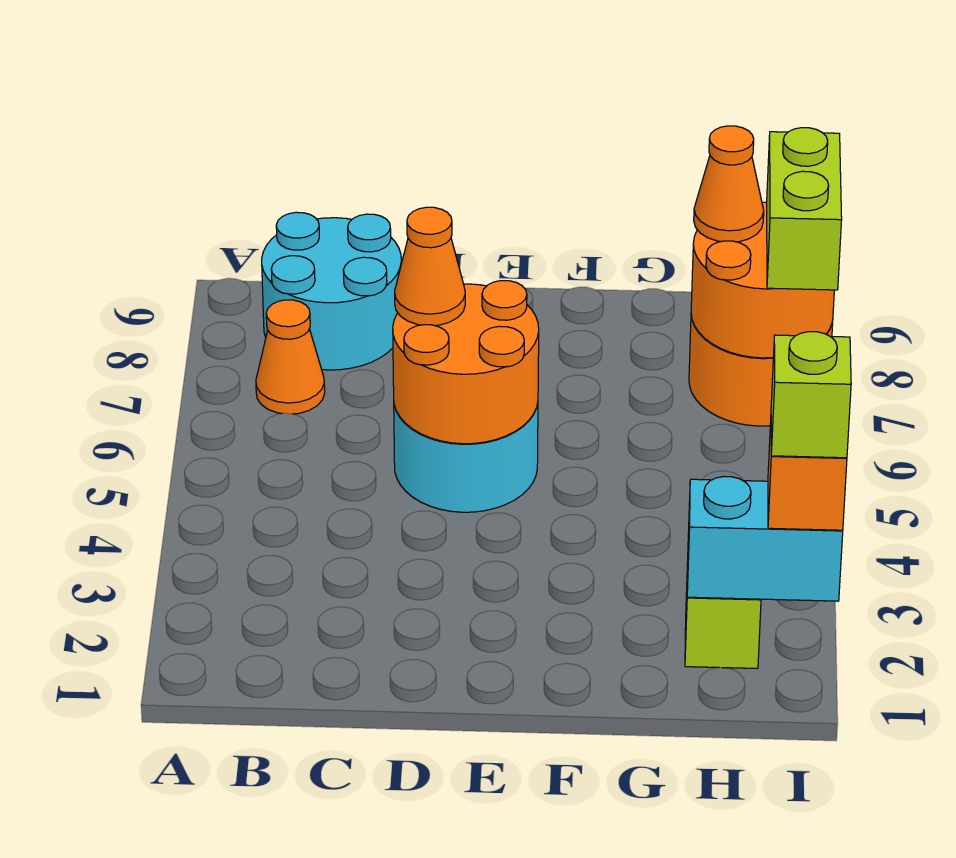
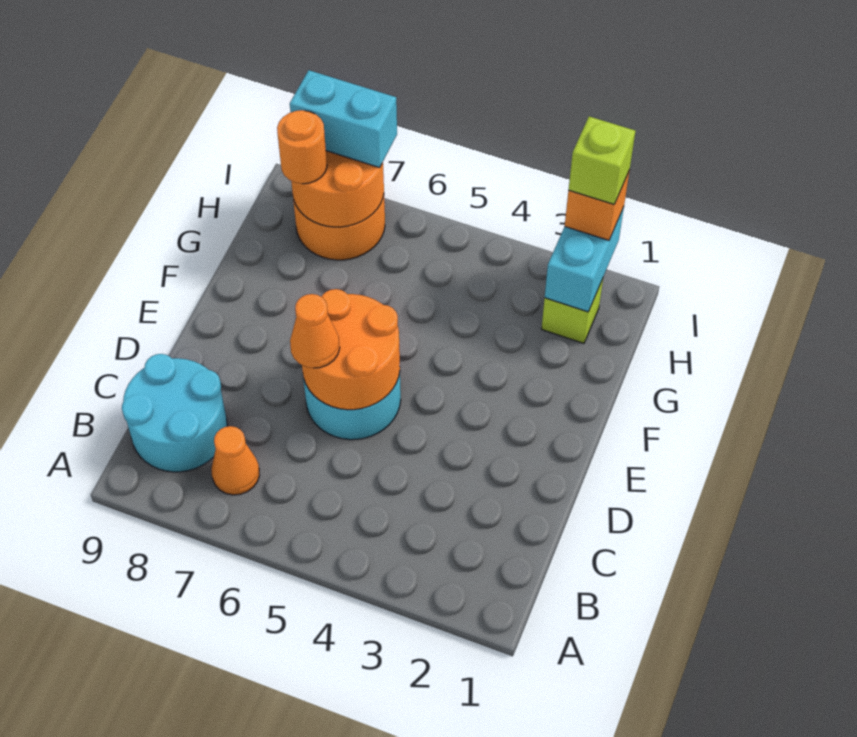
orange cone H8 level 3 -> orange round brick H8 level 3
lime brick I7:I8 level 3 -> cyan brick I7:I8 level 3

